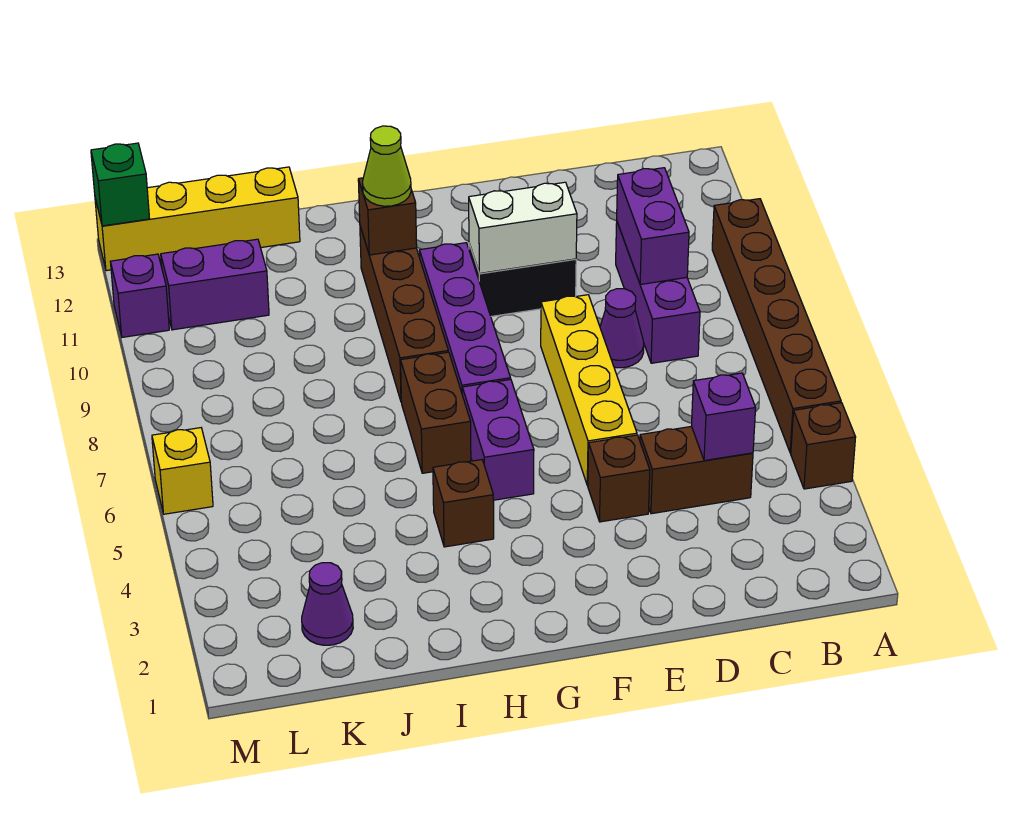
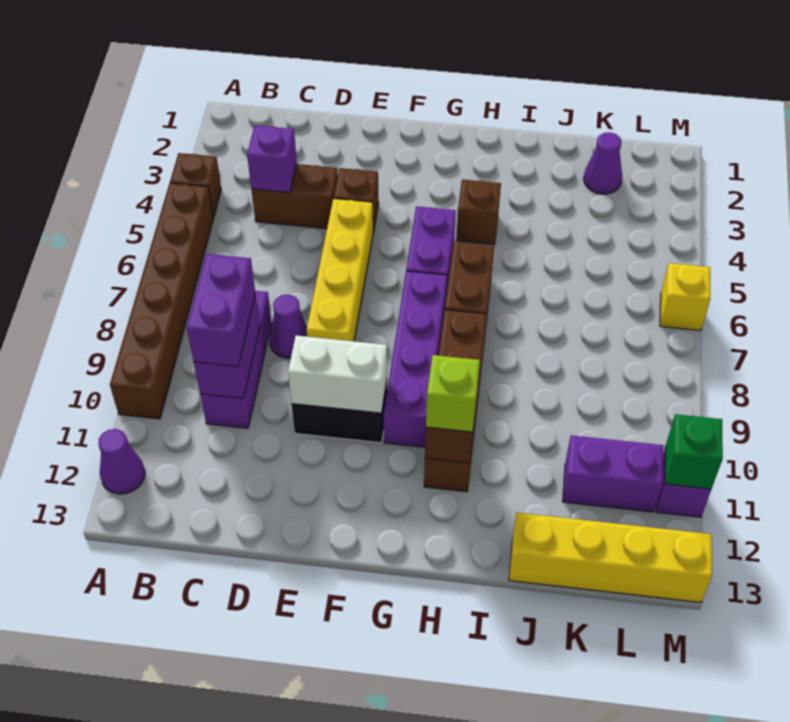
none -> purple cone A12 level 1
none -> purple brick C9:C10 level 3
lime cone H11 level 3 -> lime brick H11 level 3
green brick M13 level 2 -> green brick M11 level 2

